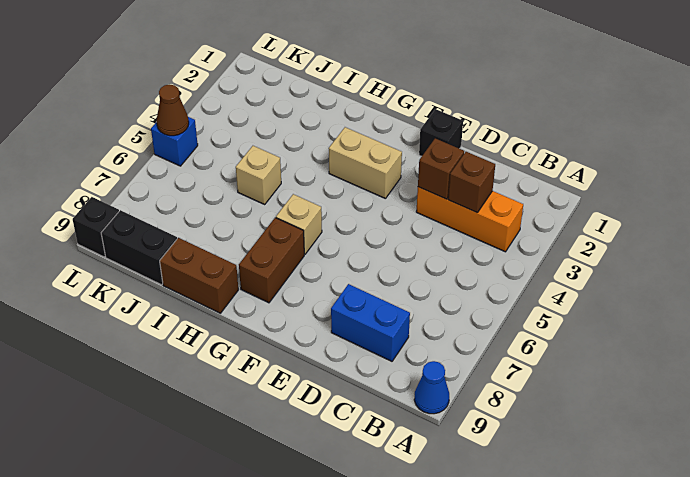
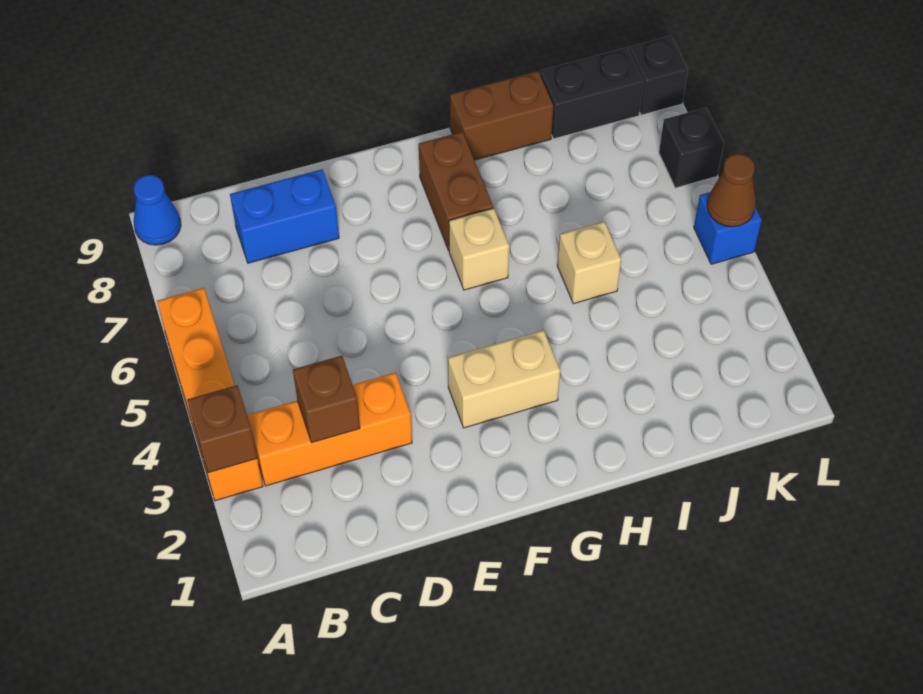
none -> orange brick A3:A6 level 1
brown brick D3 level 2 -> brown brick A3 level 2
black brick E1 level 1 -> black brick L7 level 1

